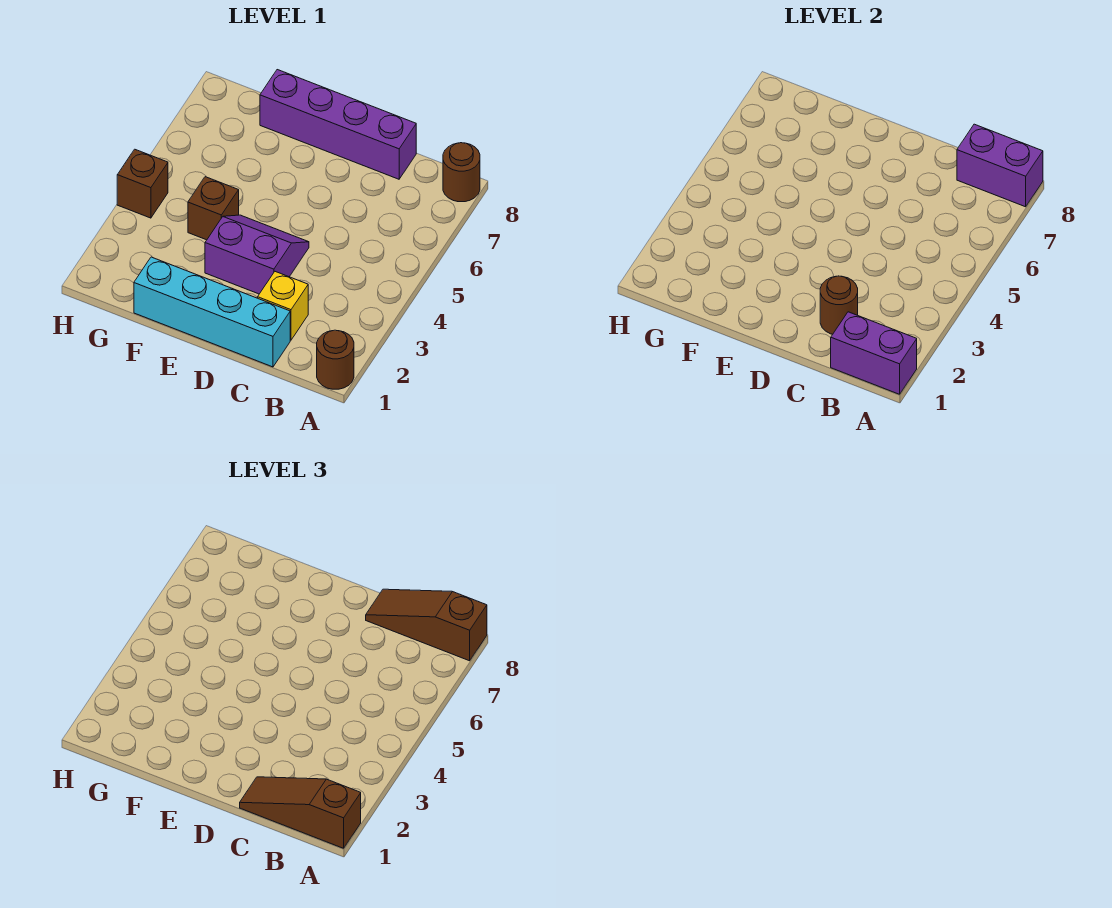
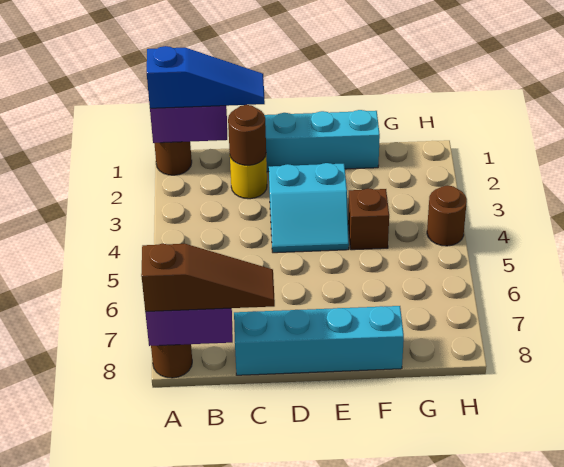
brown slope A1:C1 level 3 top A -> blue slope A1:C1 level 3 top A
yellow brick C2 level 1 -> yellow round brick C2 level 1
purple brick C8:F8 level 1 -> cyan brick C8:F8 level 1
purple slope D3:E4 level 1 top 3 -> cyan slope D3:E4 level 1 top 3
brown brick H4 level 1 -> brown round brick H4 level 1

